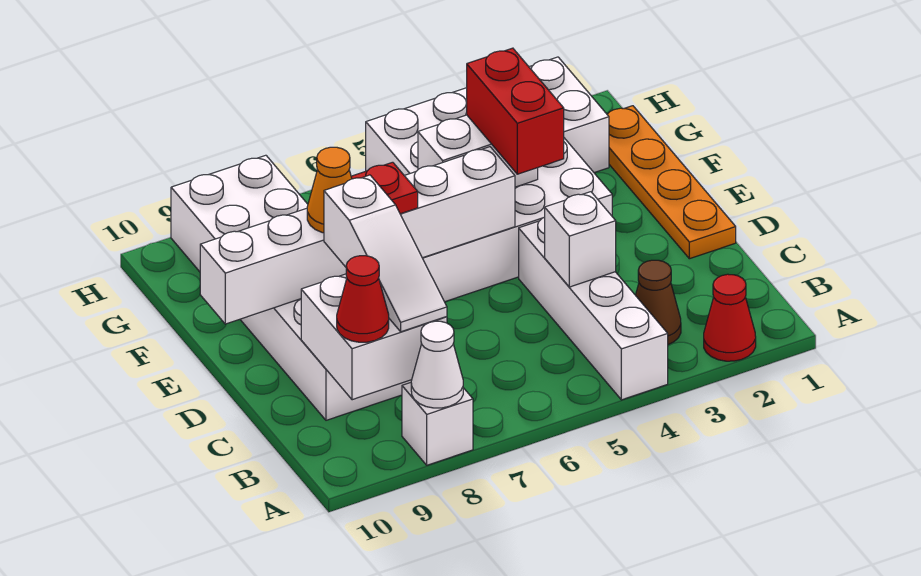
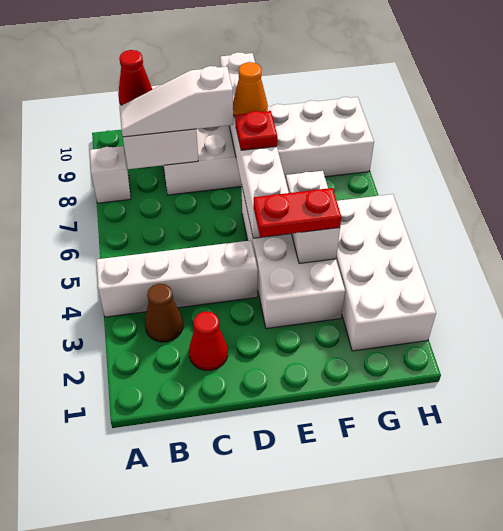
red cone A2 level 1 -> red cone C2 level 1
white cone A8 level 2 -> none
white brick C4 level 2 -> none
orange plate D1:G1 level 1 -> none
red brick E4:F4 level 3 -> red plate E4:F4 level 3

